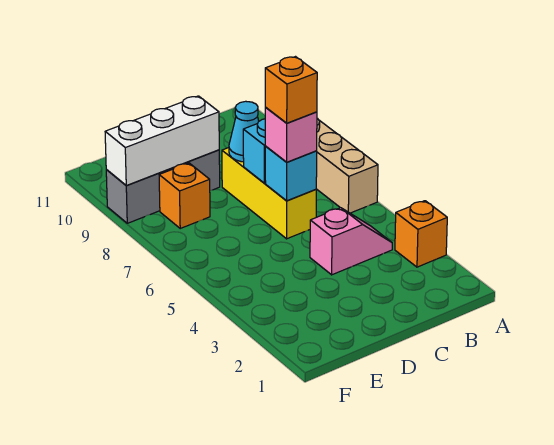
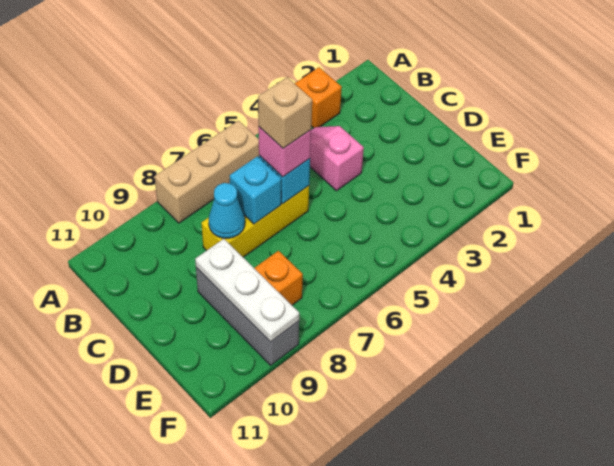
orange brick C6 level 4 -> tan brick C6 level 4
white brick D9:F9 level 2 -> white plate D9:F9 level 2

